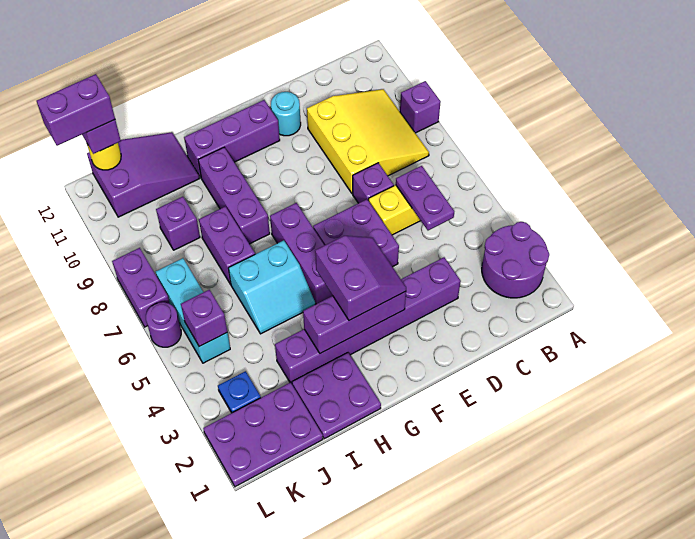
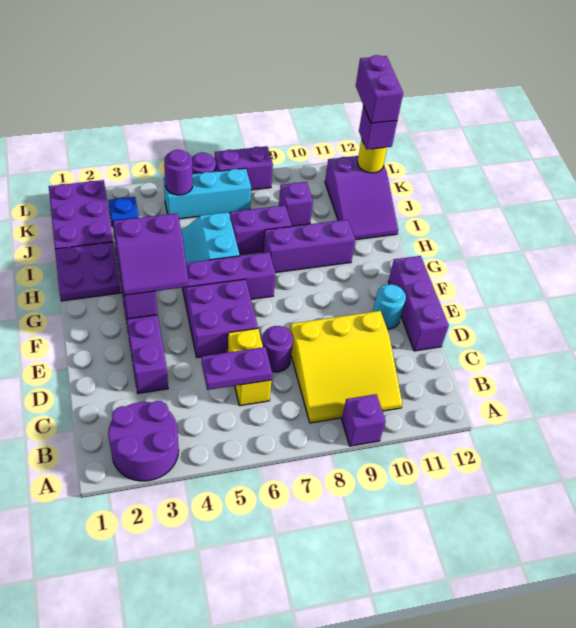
purple brick D7 level 1 -> purple round brick D7 level 1
purple brick F11:H11 level 1 -> purple brick D12:F12 level 1
purple brick K5 level 2 -> purple round brick K5 level 2

